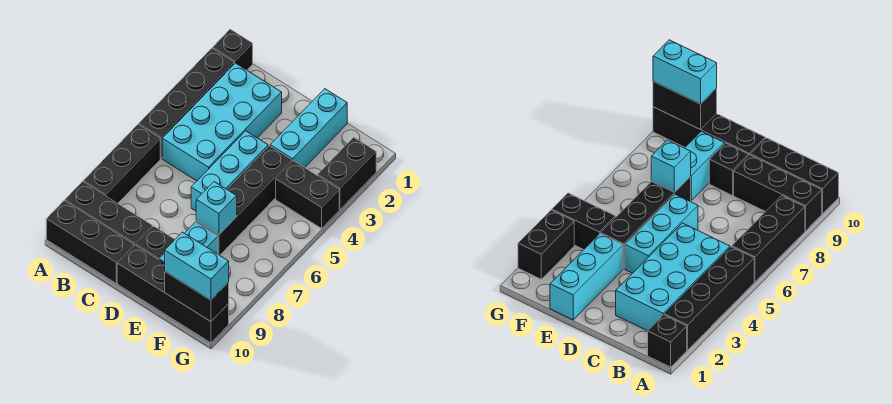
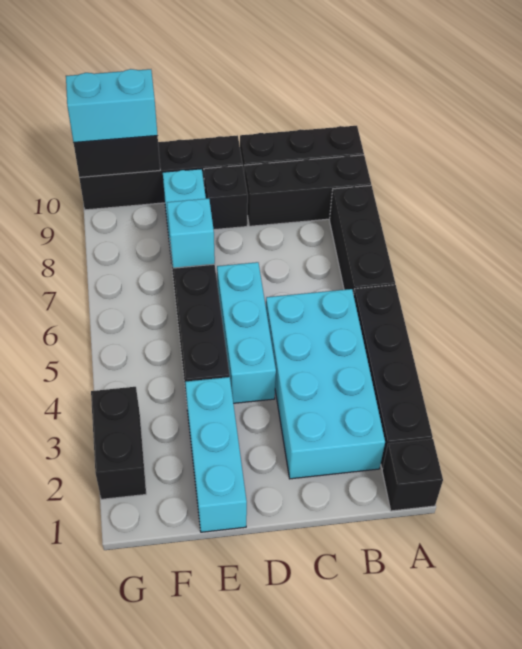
black brick F4:G4 level 1 -> none

